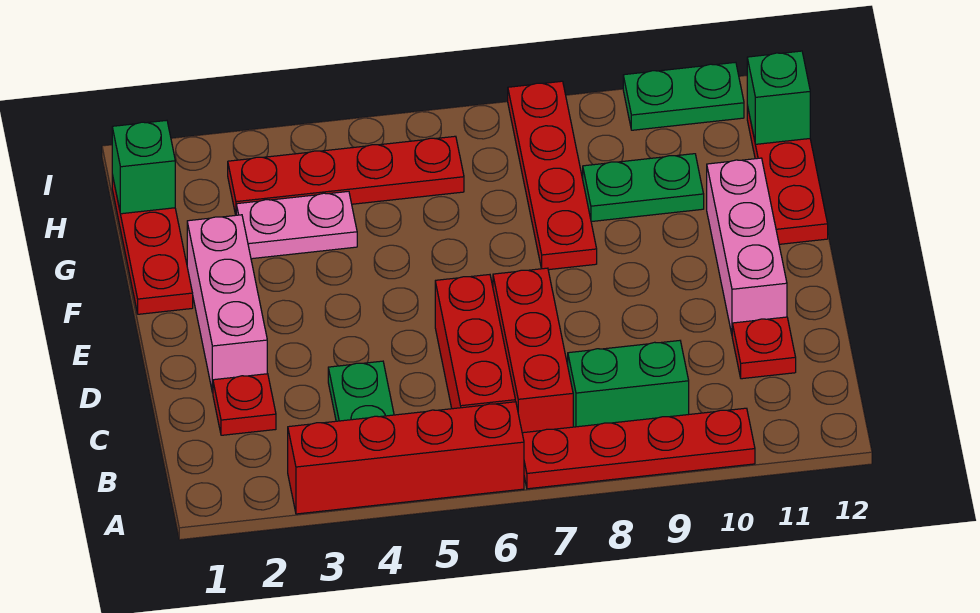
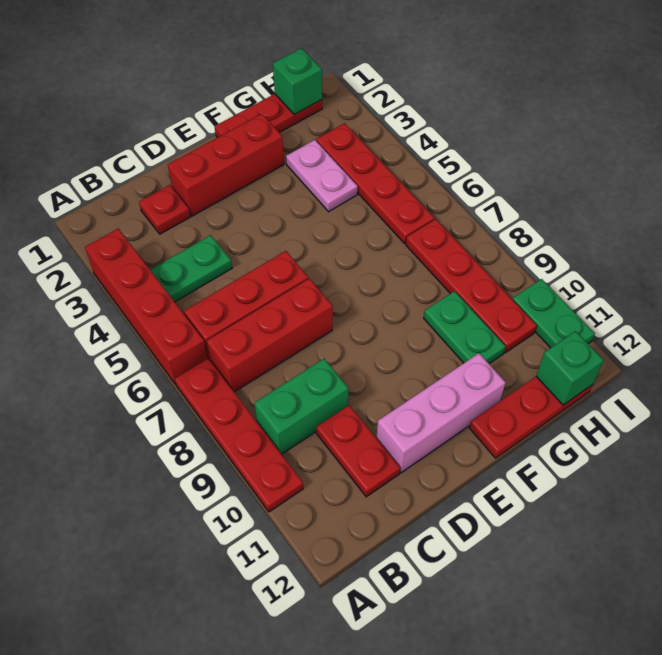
green brick B8:B9 level 1 -> green brick B9:C9 level 1
red plate C11 level 1 -> red plate C10:C11 level 1
pink brick D2:F2 level 1 -> red brick D2:F2 level 1
red plate F8:I8 level 1 -> red plate H7:H10 level 1

